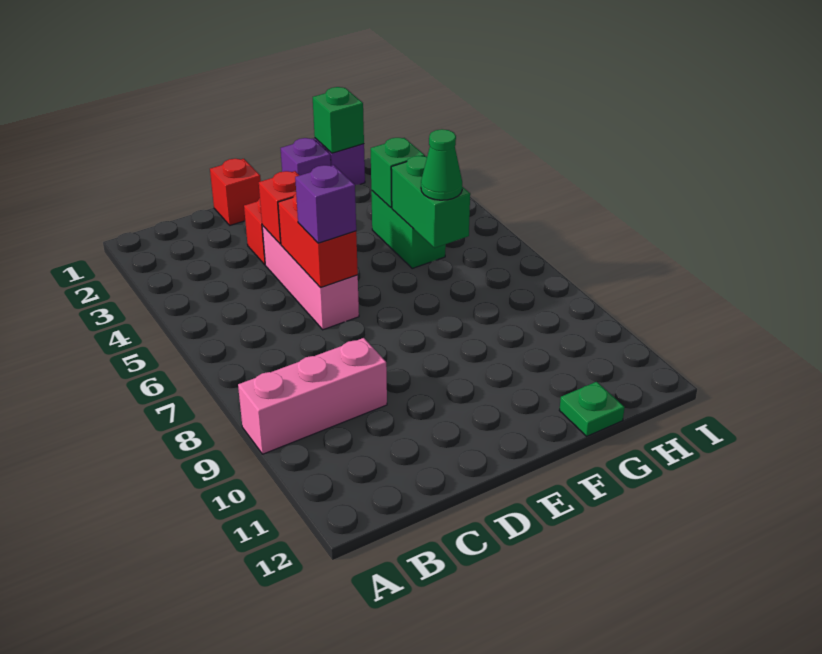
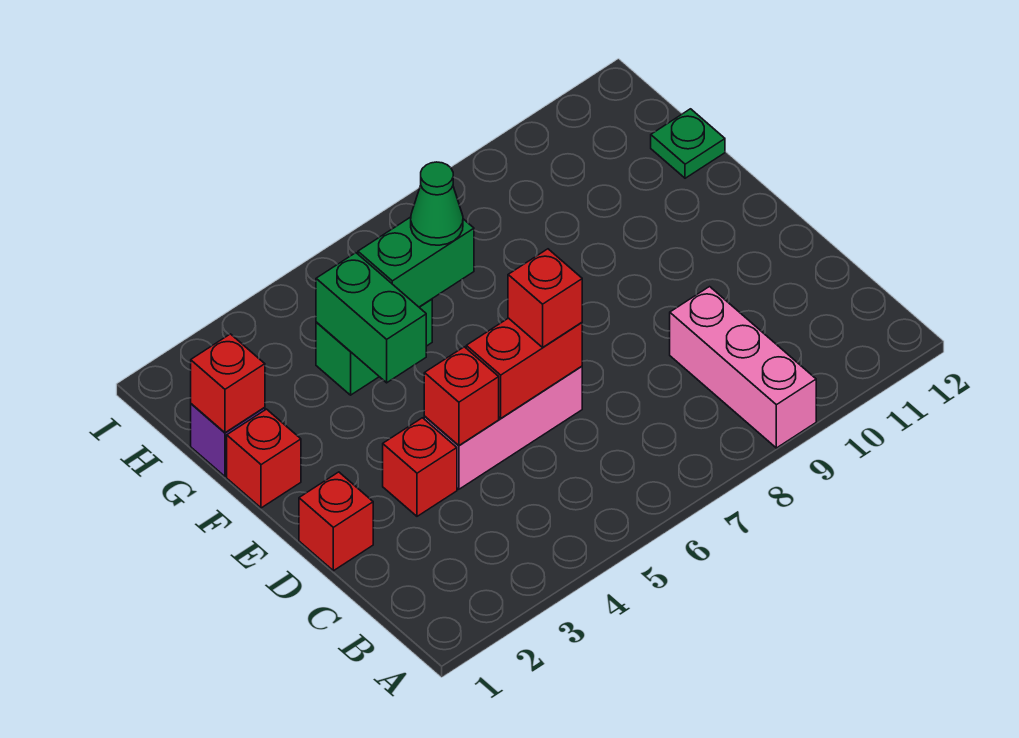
purple brick D6 level 3 -> red brick D6 level 3
purple brick F1 level 1 -> red brick F1 level 1
green brick G1 level 2 -> red brick G1 level 2
green brick G4 level 2 -> green brick F4:G4 level 2

